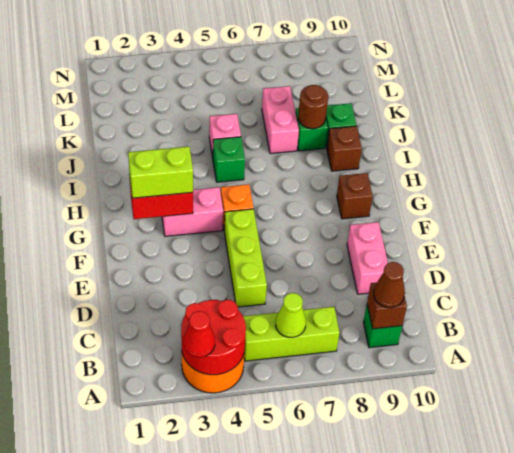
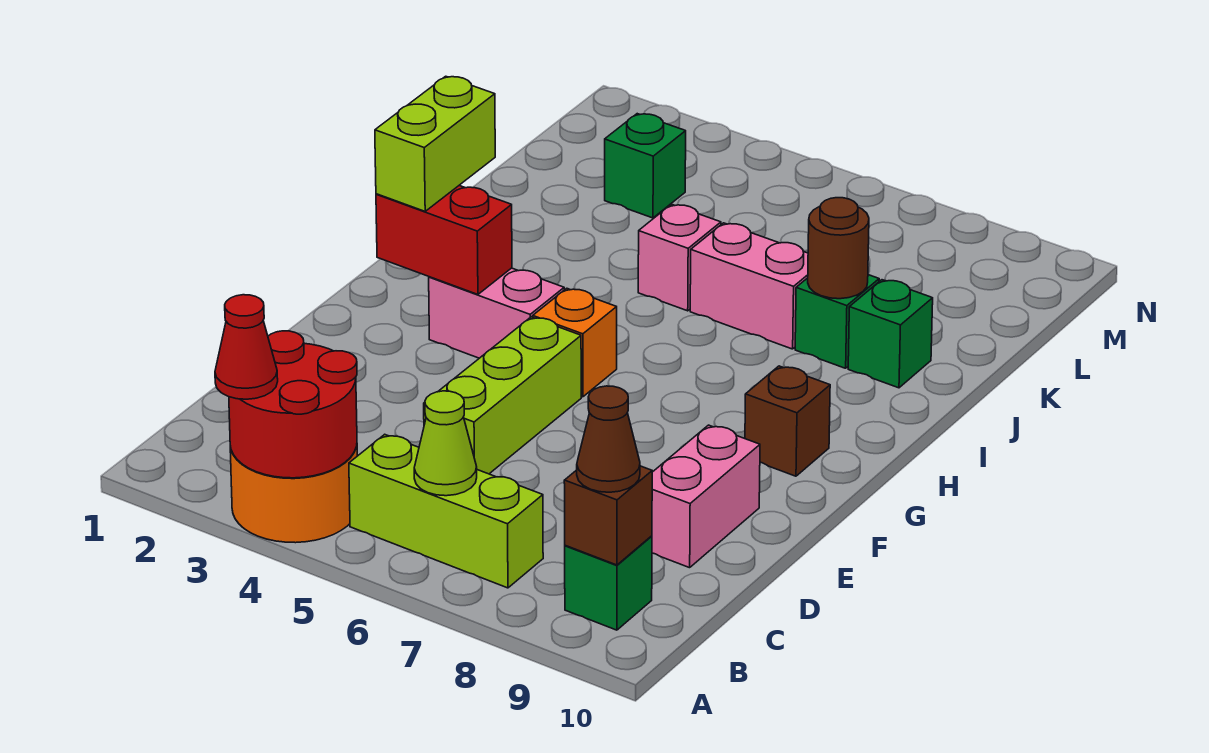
lime brick G2:G3 level 3 -> lime brick G2:H2 level 3
green brick I5 level 1 -> green brick L3 level 1
brown brick I9 level 1 -> none
pink brick J7:K7 level 1 -> pink brick J6:J7 level 1

